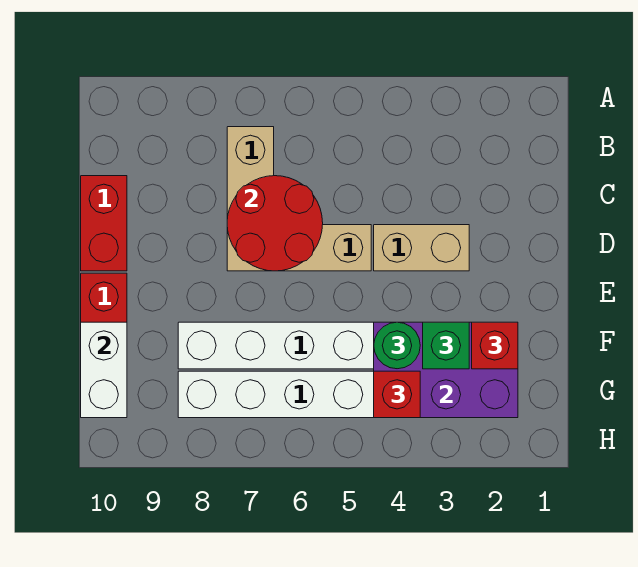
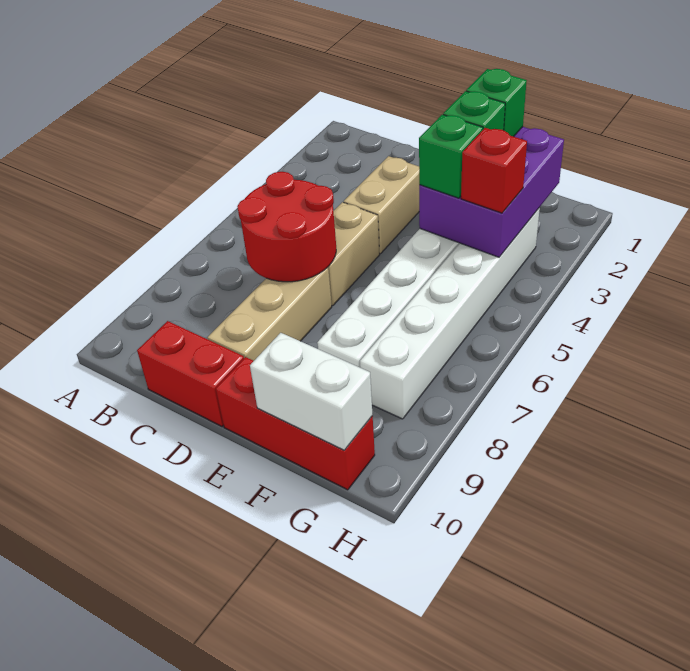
tan brick B7:D7 level 1 -> tan brick D7:D9 level 1
red brick F2 level 3 -> green brick F2 level 3
green round brick F4 level 3 -> green brick F4 level 3

